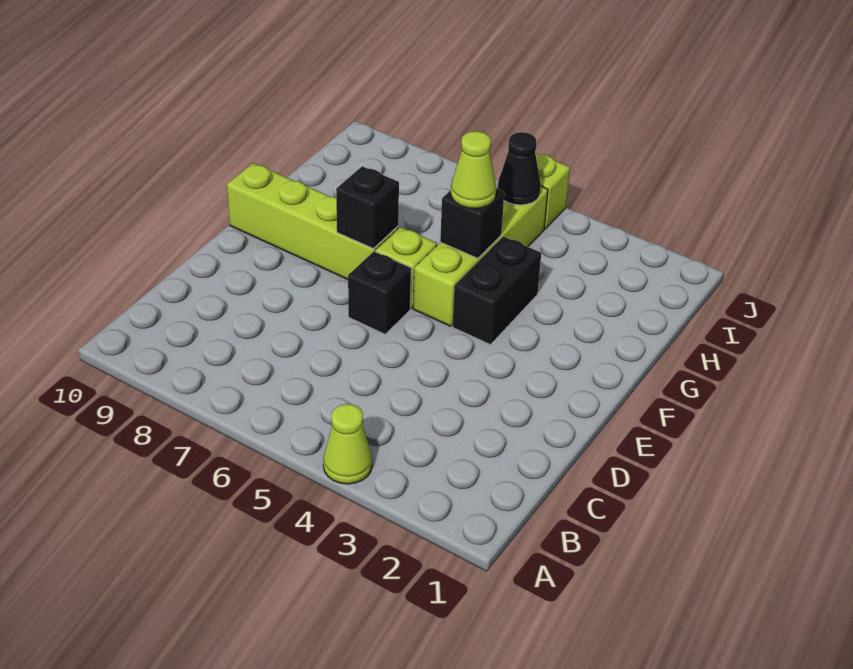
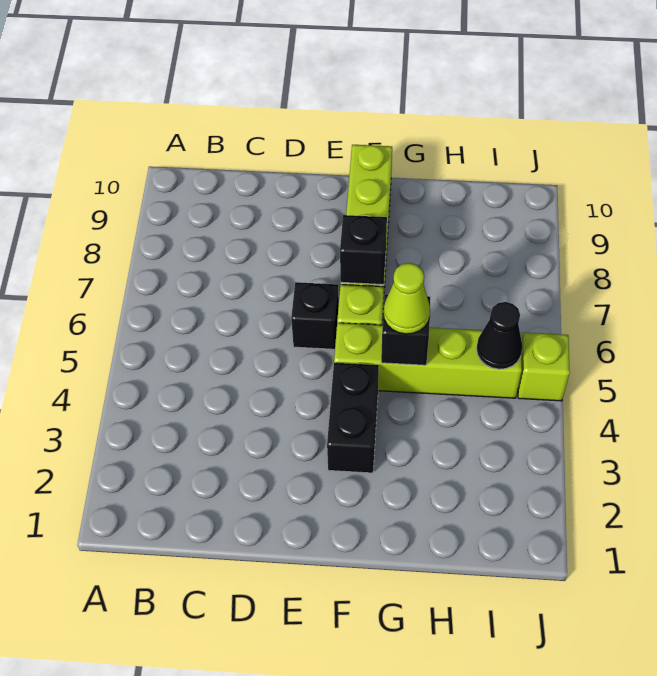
lime cone A4 level 1 -> none
black brick F4:G4 level 1 -> black brick F3:F4 level 1

